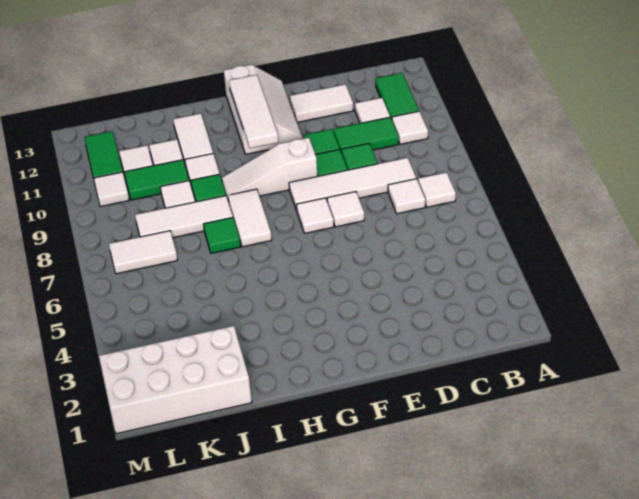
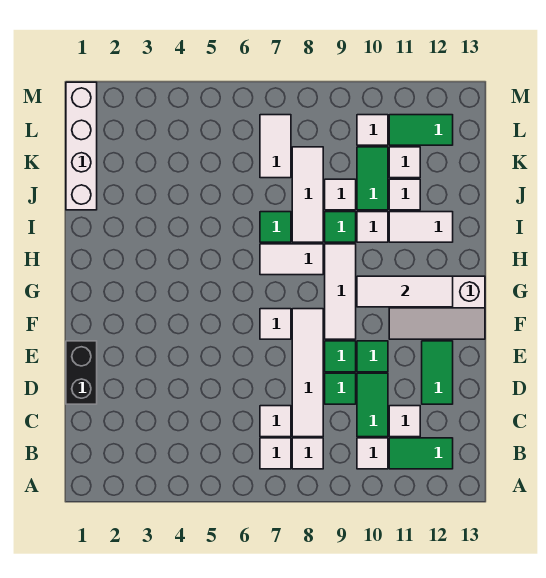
none -> black brick D1:E1 level 1
white tile D12:E12 level 1 -> green tile D12:E12 level 1
white tile E7 level 1 -> white tile B8 level 1
white slope F9:H9 level 1 top F -> white tile F9:H9 level 1
white brick J1:M2 level 1 -> white brick J1:M1 level 1

